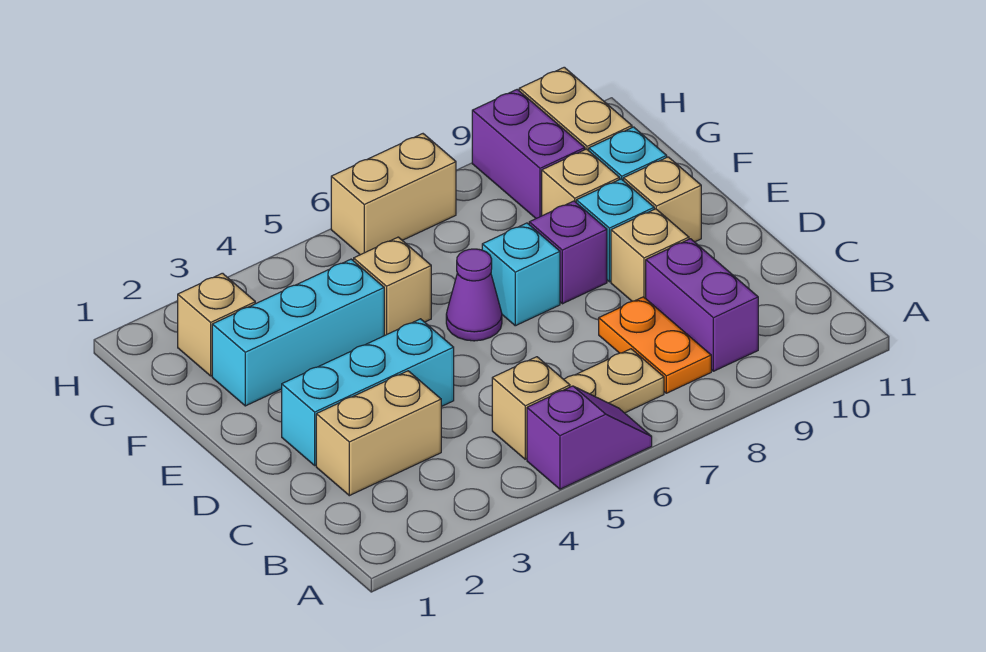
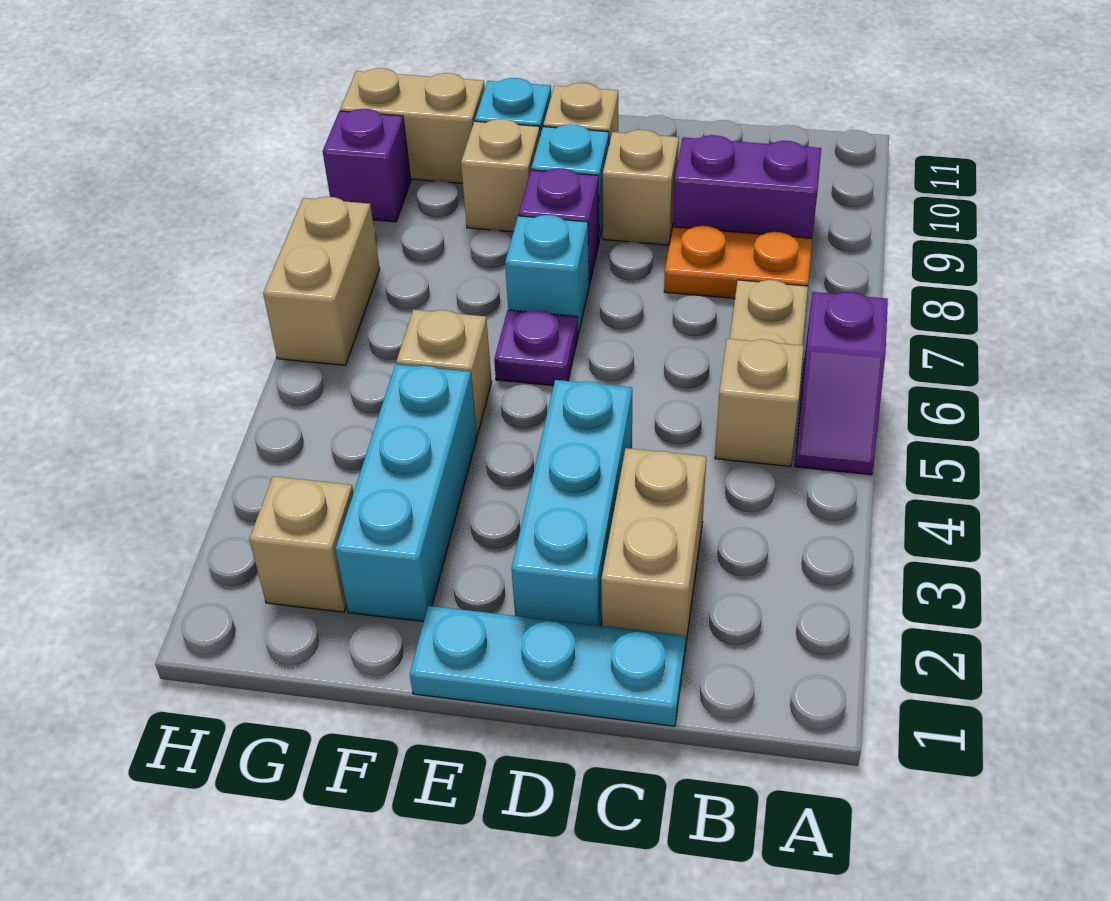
purple slope A5:A6 level 1 top 5 -> purple slope A5:A6 level 1 top 6
none -> cyan plate C1:E1 level 1
purple cone E6 level 1 -> purple plate E6 level 1
purple brick G9:H9 level 1 -> purple brick H9 level 1

